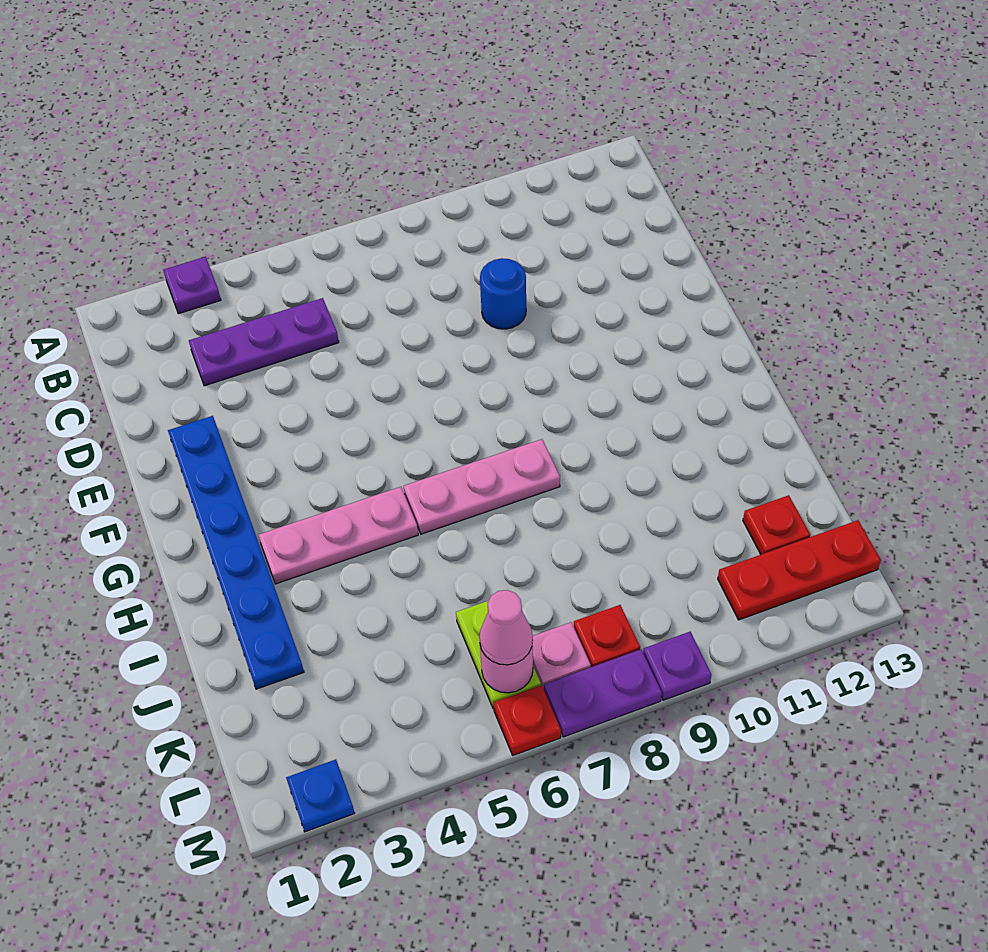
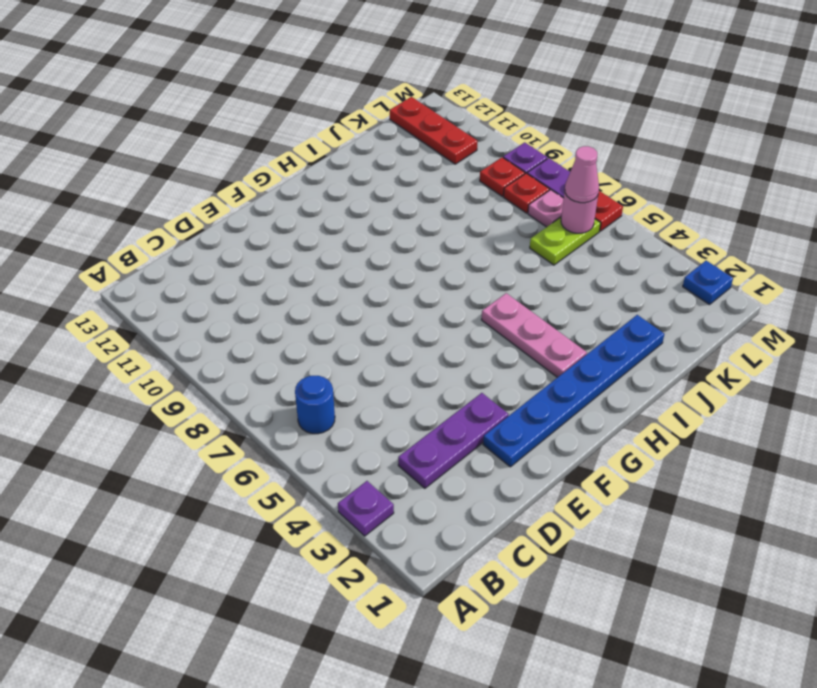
purple plate C3:C5 level 1 -> purple plate C3:E3 level 1
blue round brick D9 level 1 -> blue round brick B6 level 1
pink plate H6:H8 level 1 -> none
red plate K12 level 1 -> red plate L9 level 1

